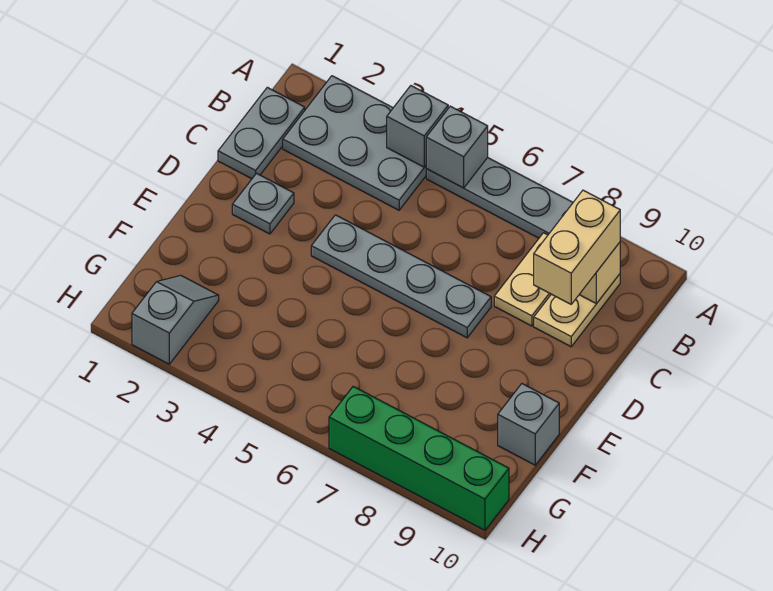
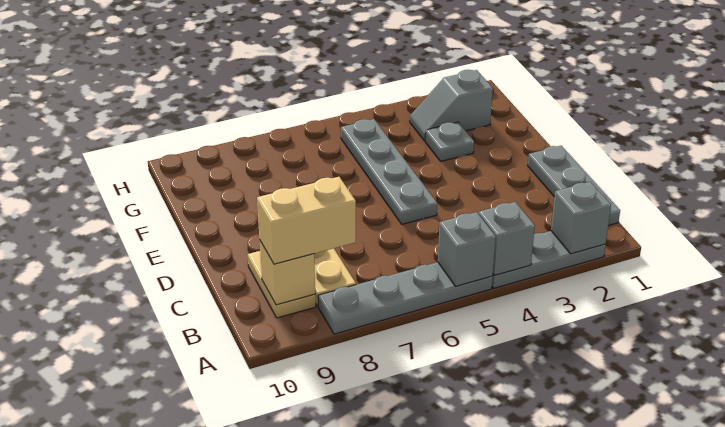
grey plate A2:B4 level 1 -> grey plate A2:A4 level 1
grey plate B1:C1 level 1 -> grey plate B1:D1 level 1
tan brick B9:C9 level 3 -> tan brick B8:B9 level 3
grey plate D2 level 1 -> grey plate F3 level 1
grey plate D4:D7 level 1 -> grey plate D5:G5 level 1
grey brick F10 level 1 -> grey brick A2 level 2
grey slope G2:H2 level 1 top H -> grey slope G2:G3 level 1 top 2
green brick H7:H10 level 1 -> none

